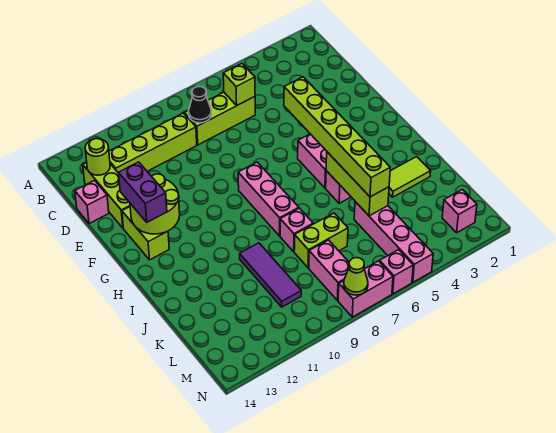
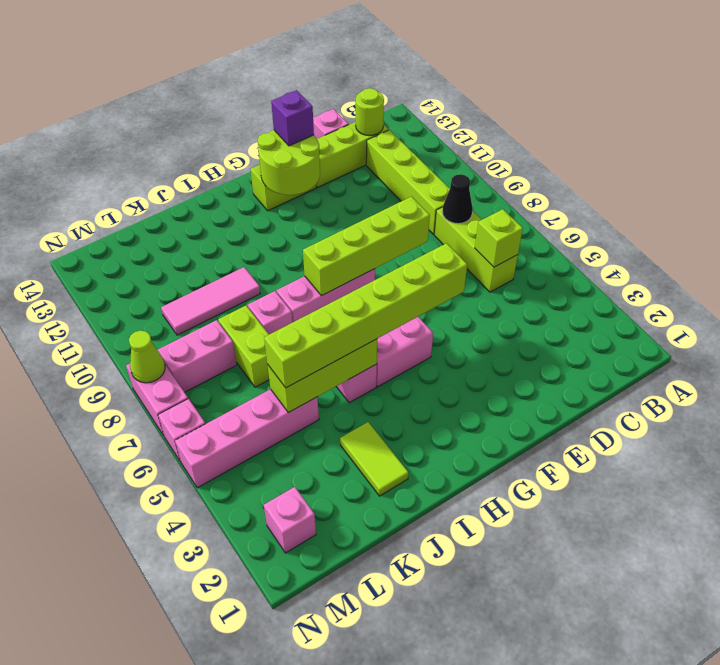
none -> lime brick E8:H8 level 2
purple brick F13:G13 level 3 -> purple brick F13 level 3
purple tile J10:L10 level 1 -> pink tile J10:L10 level 1

